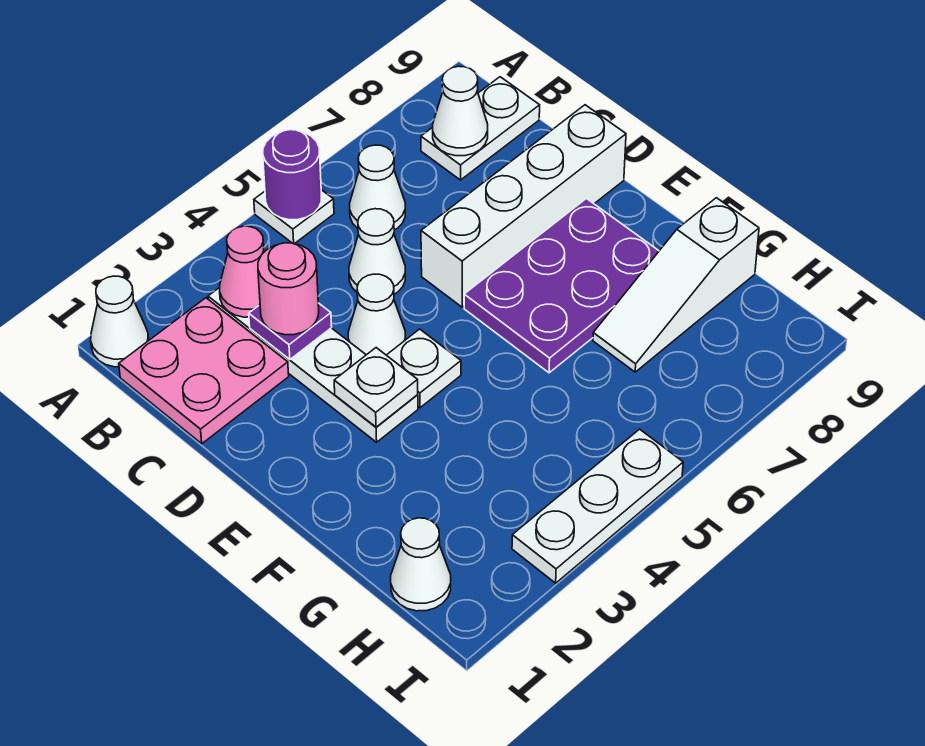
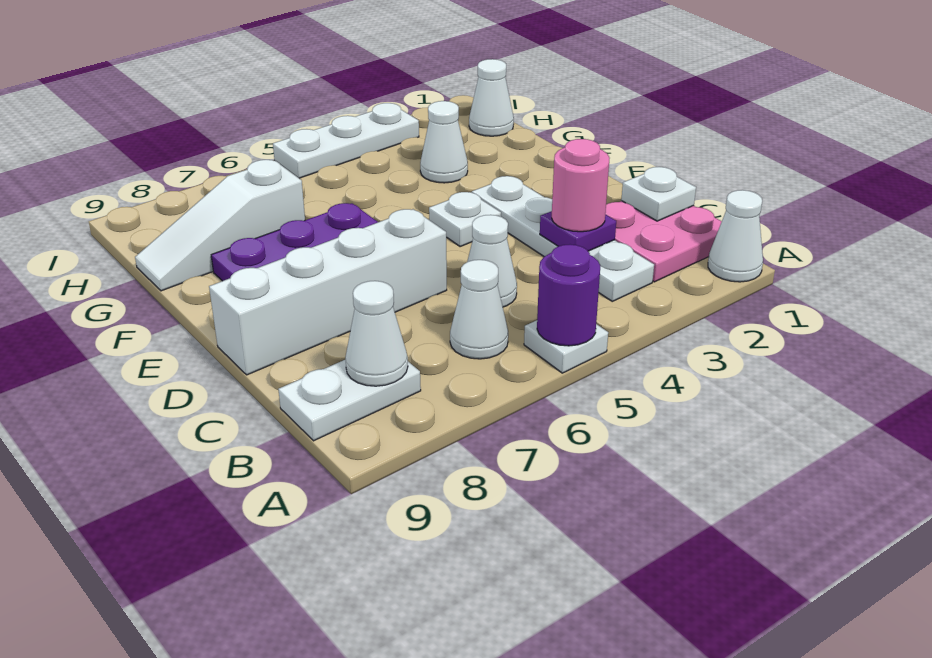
pink cone B3 level 2 -> none
white cone D4 level 1 -> white cone G3 level 1
white plate E3 level 2 -> white plate C1 level 2
white slope G7:G9 level 1 top 9 -> white slope G7:G9 level 1 top 7

